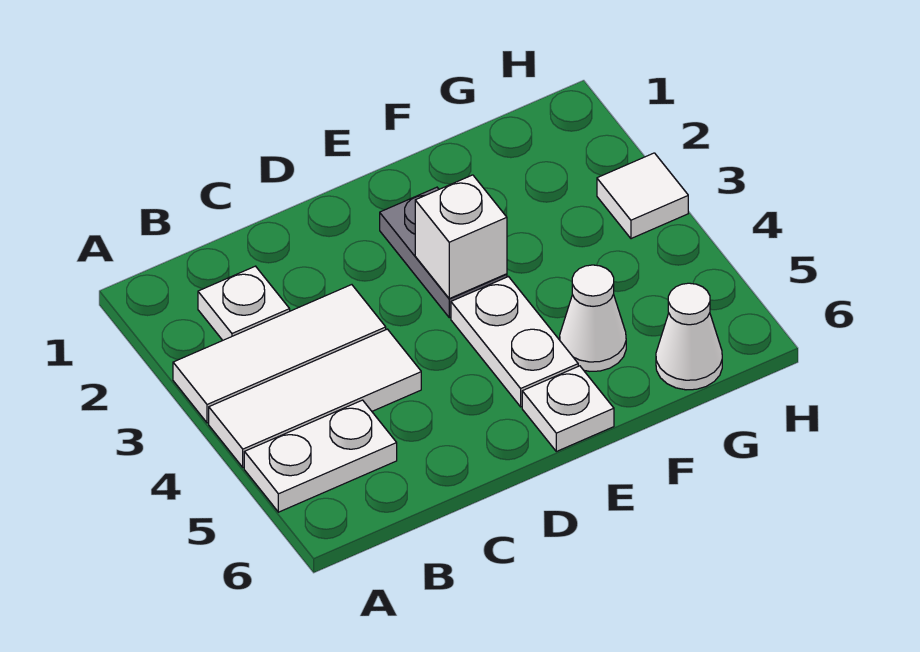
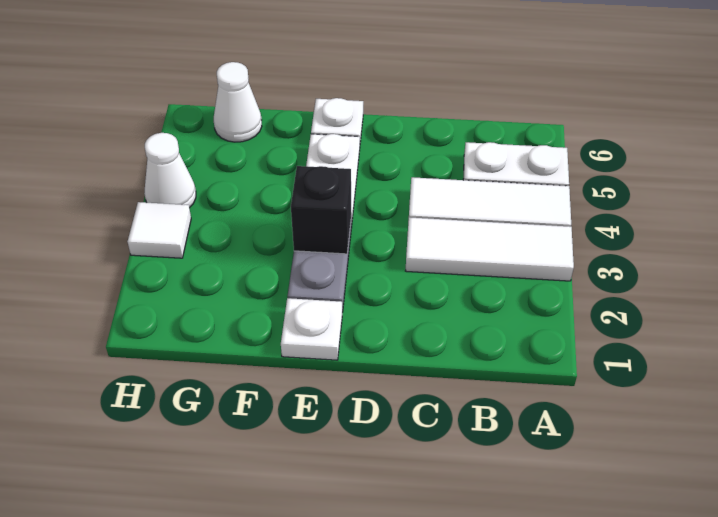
white plate B2 level 1 -> white plate E1 level 1
white brick E3 level 2 -> black brick E3 level 2
white cone F5 level 1 -> white cone H4 level 1

